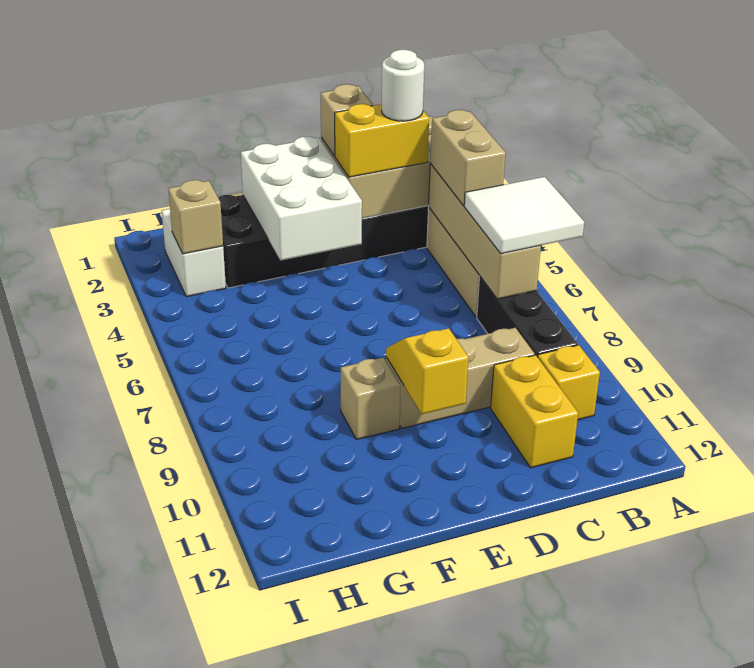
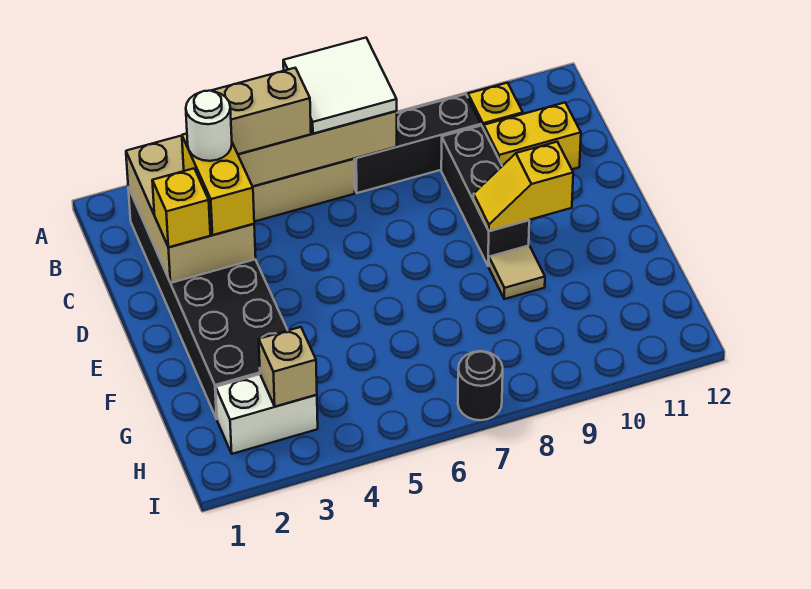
tan brick C9:E9 level 1 -> black brick C9:E9 level 1
tan brick D2 level 3 -> yellow brick D2 level 3
white brick E2:F4 level 2 -> none
tan brick F9 level 1 -> tan tile F9 level 1
none -> black round brick I7 level 1

